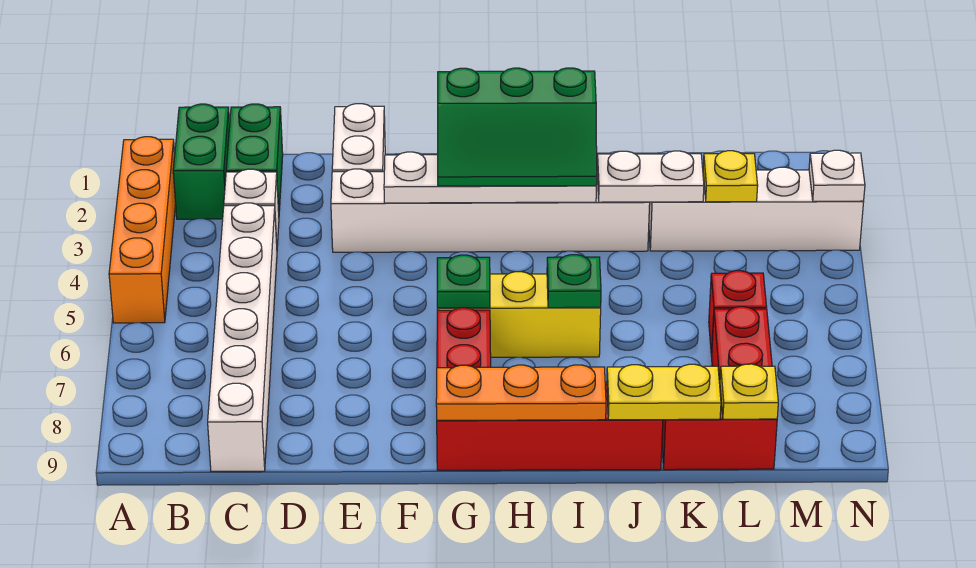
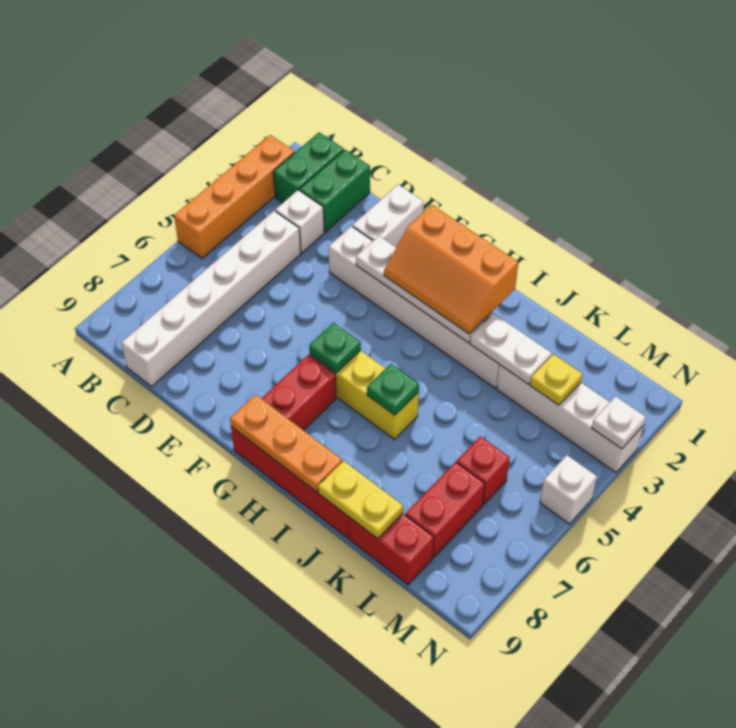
green slope G2:I3 level 3 top 2 -> orange slope G2:I3 level 3 top 2
yellow plate L9 level 2 -> none
none -> white brick N5 level 1

